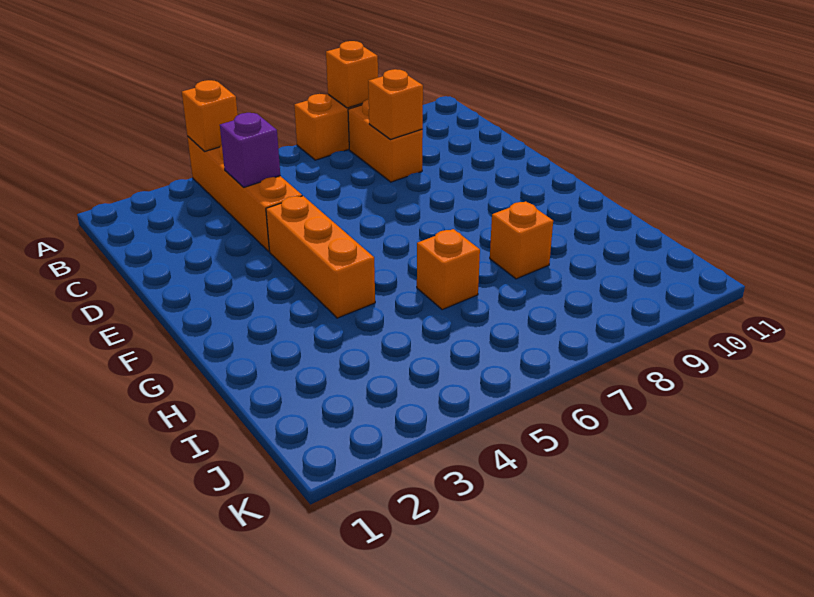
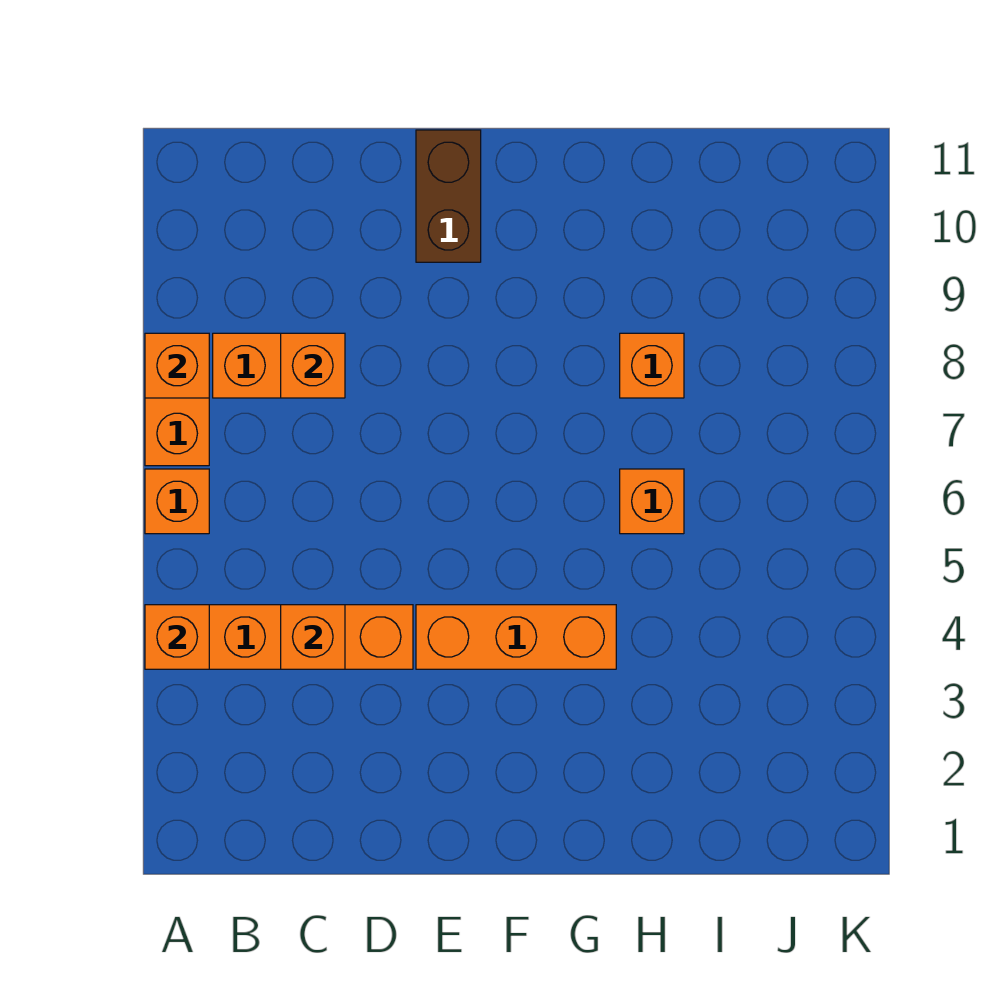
none -> orange brick A6 level 1
purple brick C4 level 2 -> orange brick C4 level 2
none -> brown brick E10:E11 level 1

